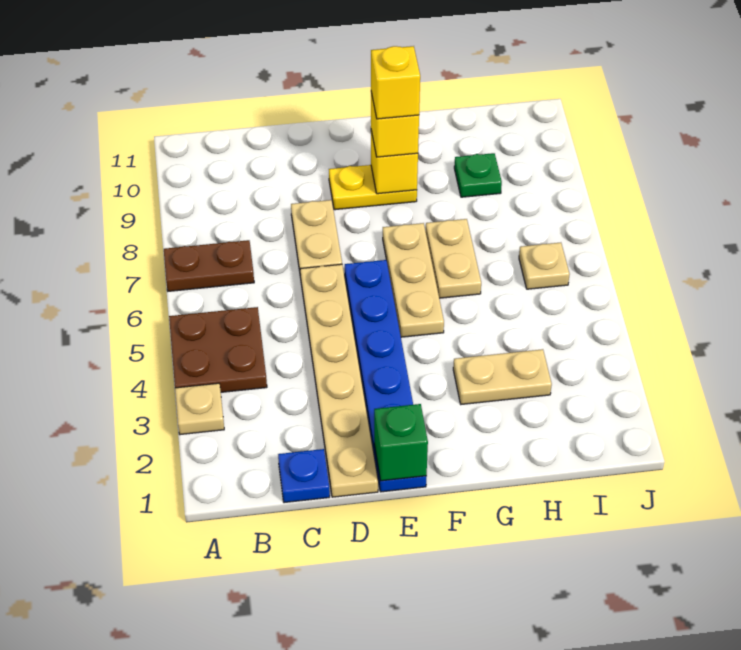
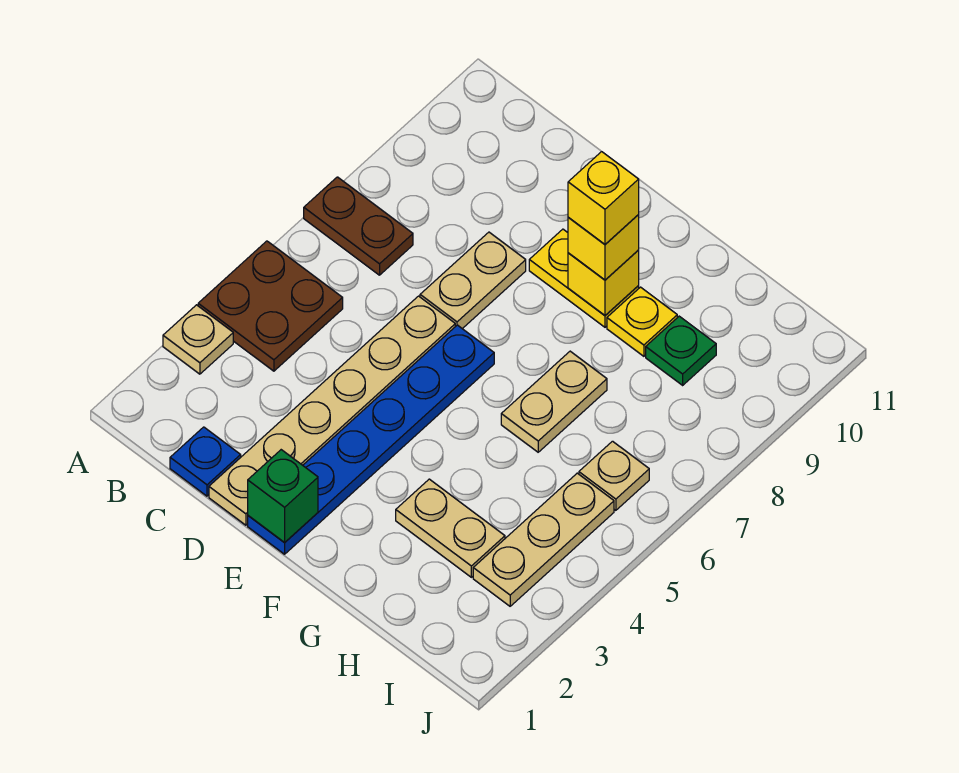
tan plate F5:F7 level 1 -> tan plate I3:I5 level 1
none -> yellow plate G9 level 1

